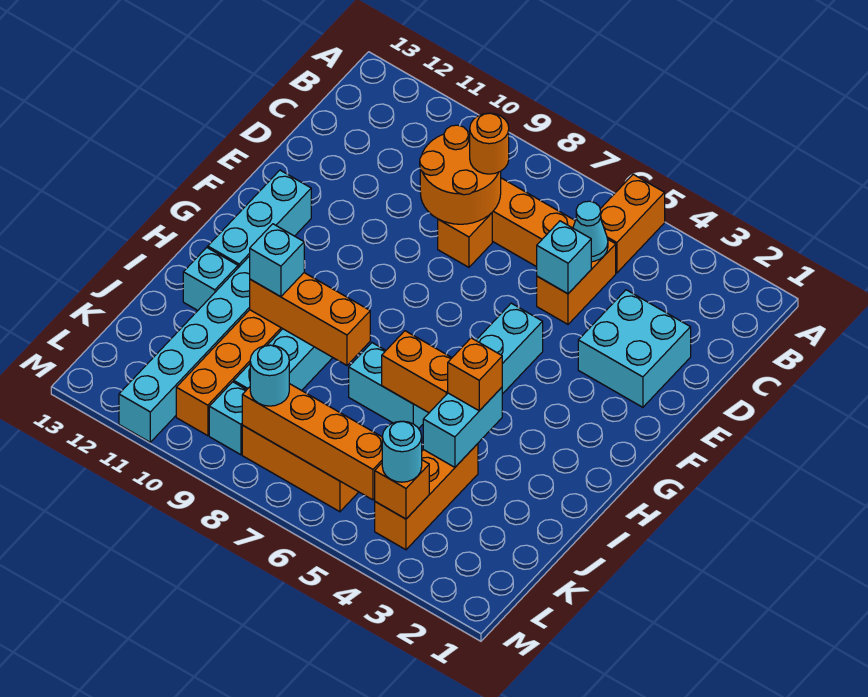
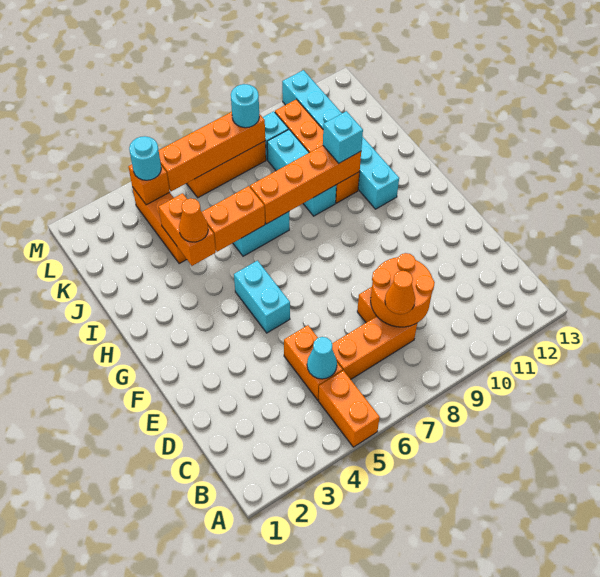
orange round brick C8 level 3 -> orange cone C8 level 3
cyan brick D2:E3 level 1 -> none
cyan brick D5 level 2 -> none
cyan brick F12:H12 level 1 -> none
cyan brick I4:J4 level 2 -> orange brick I4:J4 level 2
orange brick I4 level 3 -> orange cone I4 level 3
orange brick I8:I10 level 2 -> orange brick I7:I10 level 2
cyan brick I12 level 1 -> none

